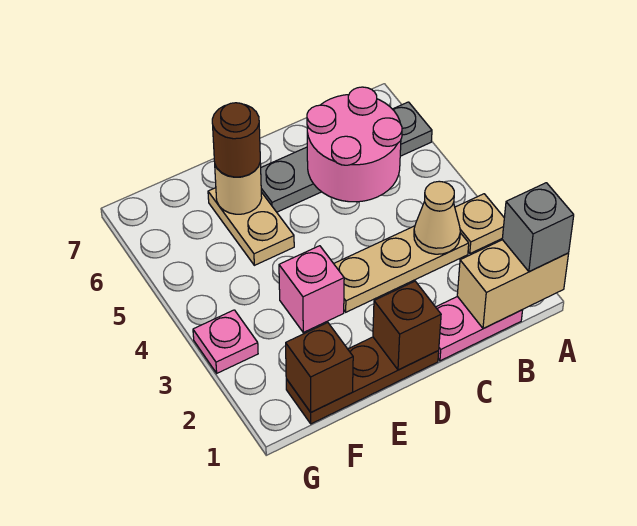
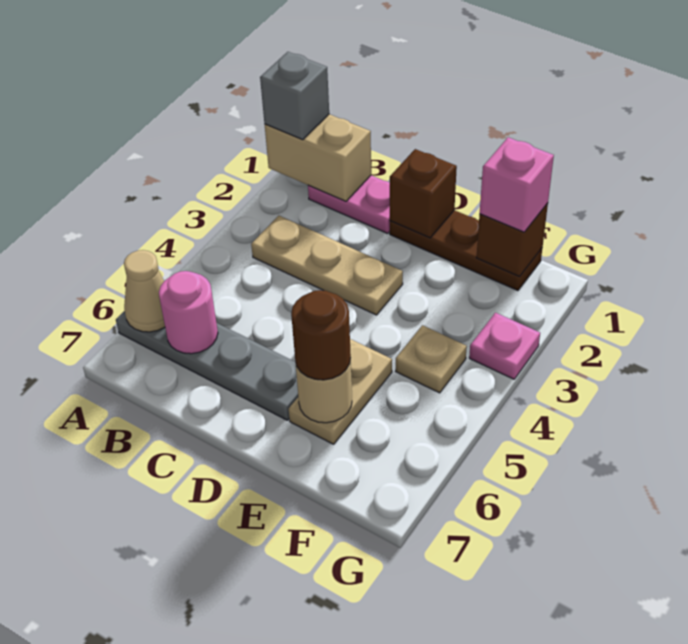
tan plate A3 level 1 -> tan plate F4 level 1
tan cone B3 level 2 -> tan cone A6 level 2
pink round brick B5:C6 level 2 -> pink round brick B6 level 2
pink brick E3 level 1 -> pink brick F1 level 3

